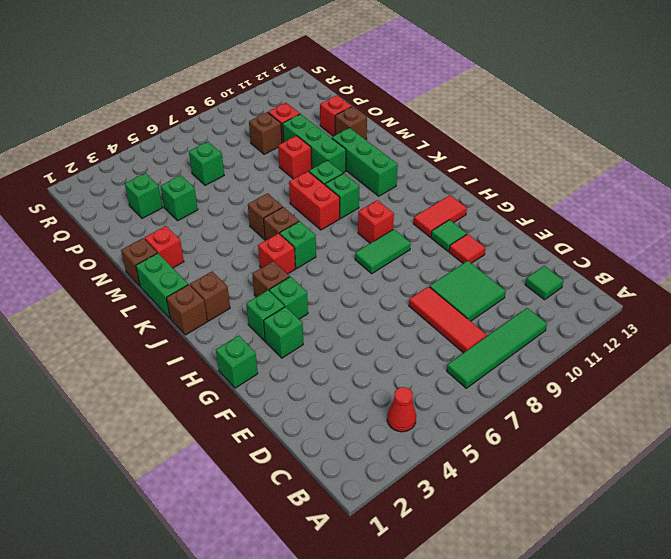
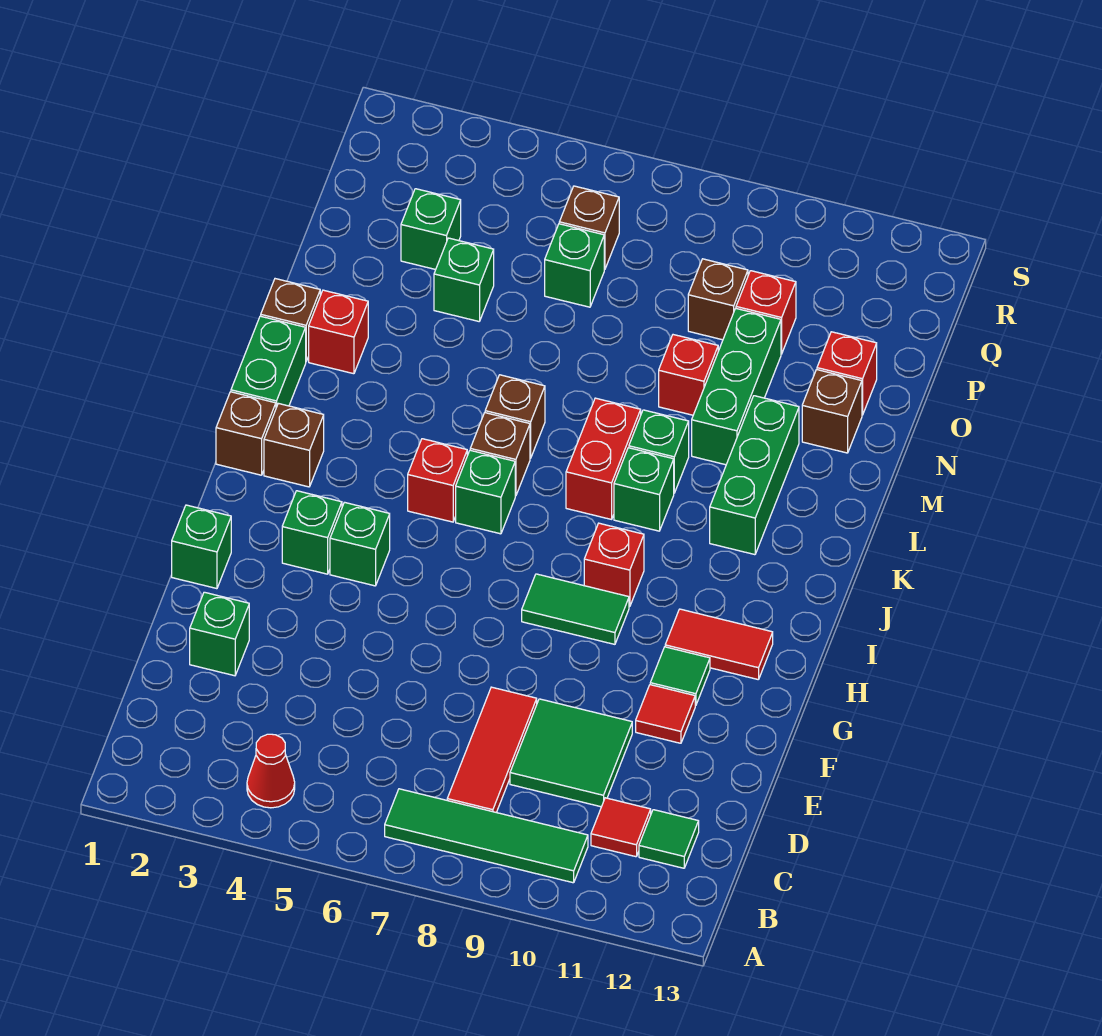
none -> red tile C11 level 1
green brick G3 level 1 -> green brick E2 level 1
brown brick I4 level 1 -> brown brick Q6 level 1

